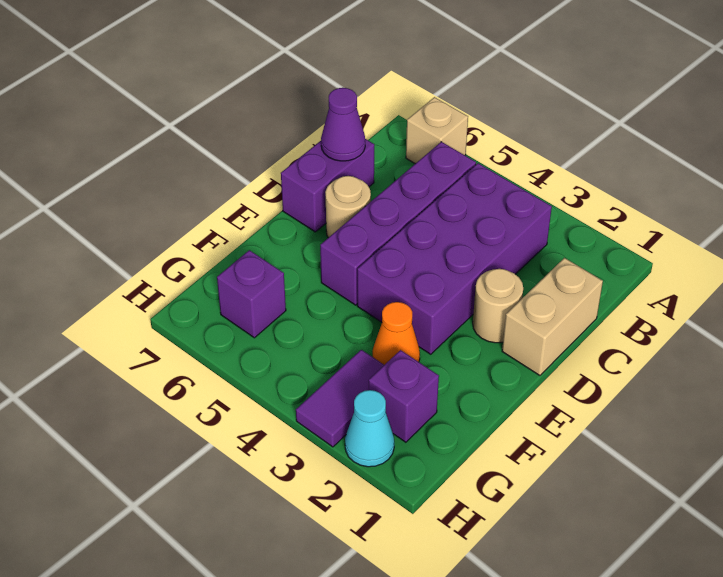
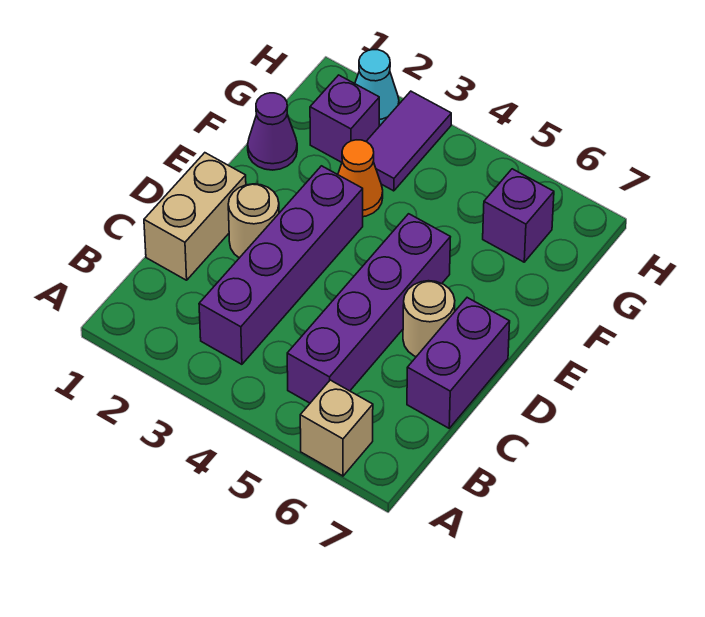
purple brick B3:E4 level 1 -> purple brick B3:E3 level 1
purple cone C7 level 2 -> purple cone F1 level 1

